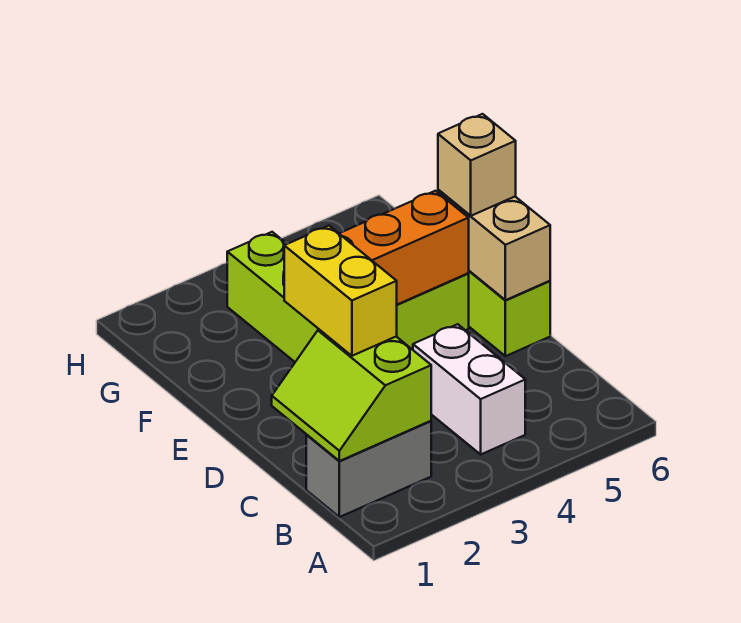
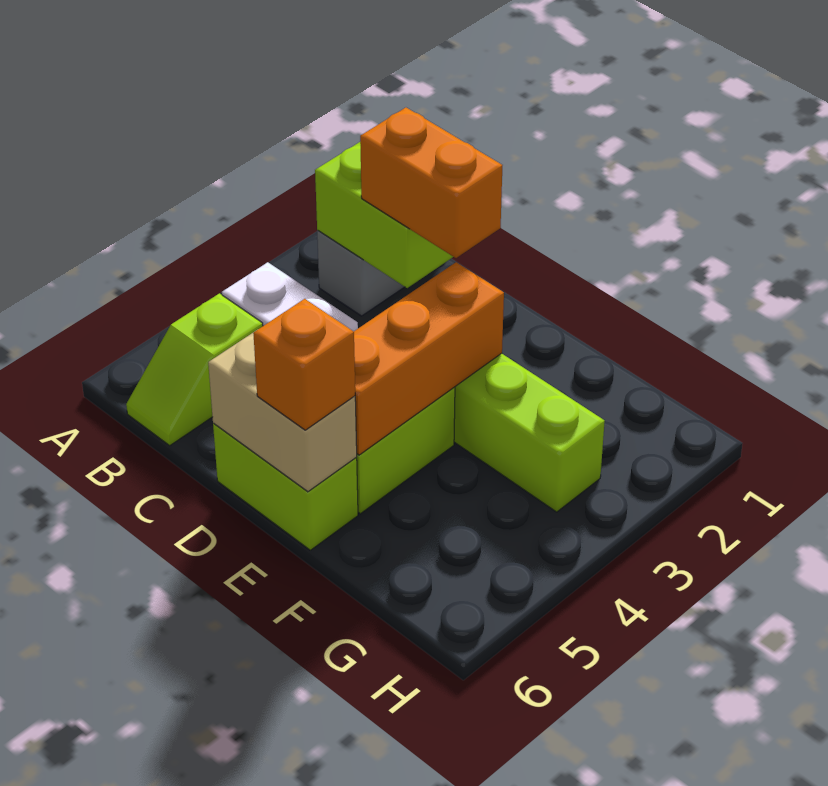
none -> lime slope B5:B6 level 1 top 5
yellow brick C2:D2 level 3 -> orange brick C2:D2 level 3
tan brick E6 level 3 -> orange brick E6 level 3

